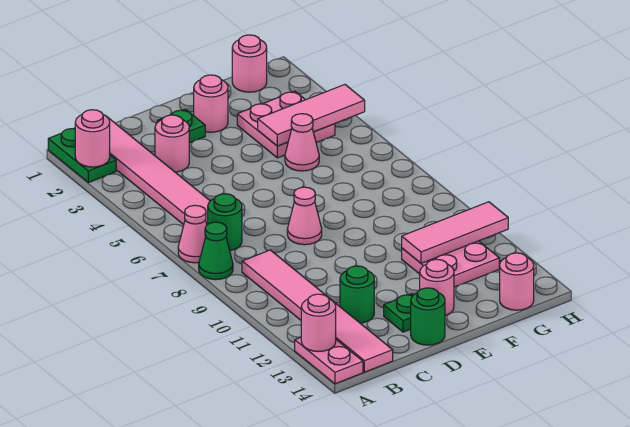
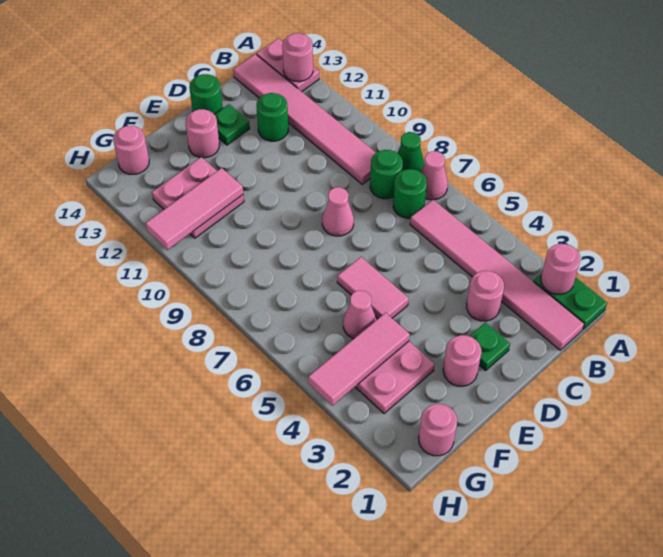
none -> green round brick B8 level 1
none -> pink tile E5:E6 level 1

